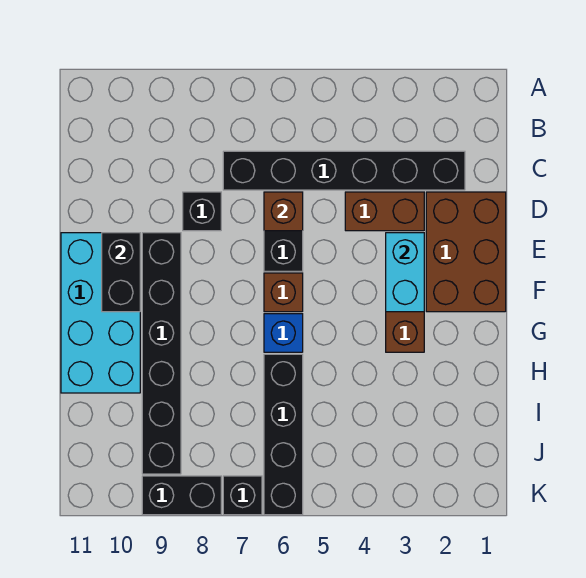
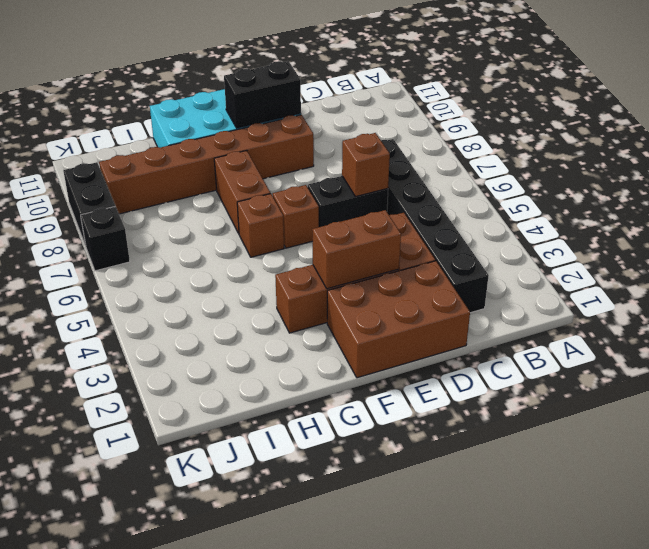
black brick D8 level 1 -> none
cyan brick E3:F3 level 2 -> brown brick E3:F3 level 2
black brick E9:J9 level 1 -> brown brick E9:J9 level 1
blue brick G6 level 1 -> brown brick G6 level 1
none -> brown brick G7:G8 level 1
black brick H6:K6 level 1 -> none

